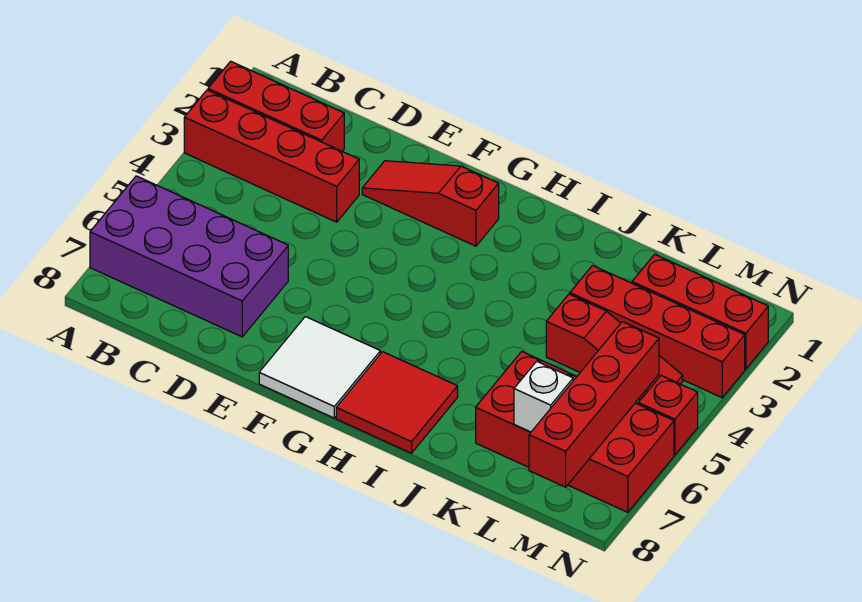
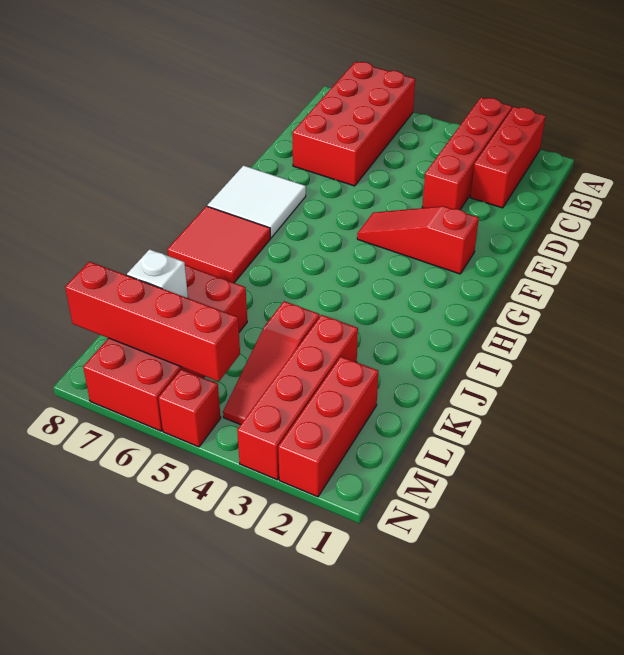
purple brick A6:D7 level 1 -> red brick A6:D7 level 1
red slope E2:G2 level 1 top G -> red slope F2:F4 level 1 top 2

